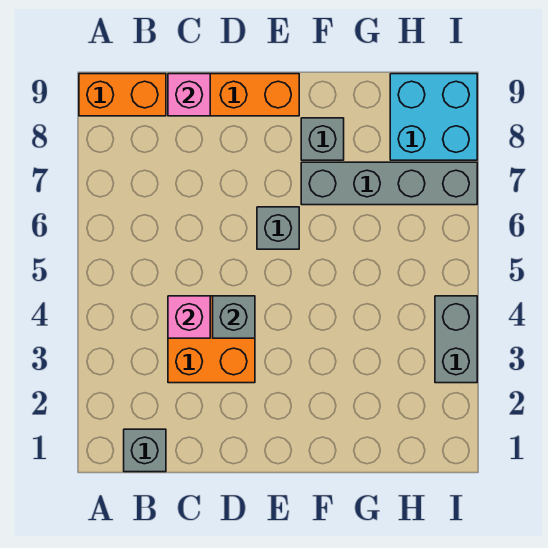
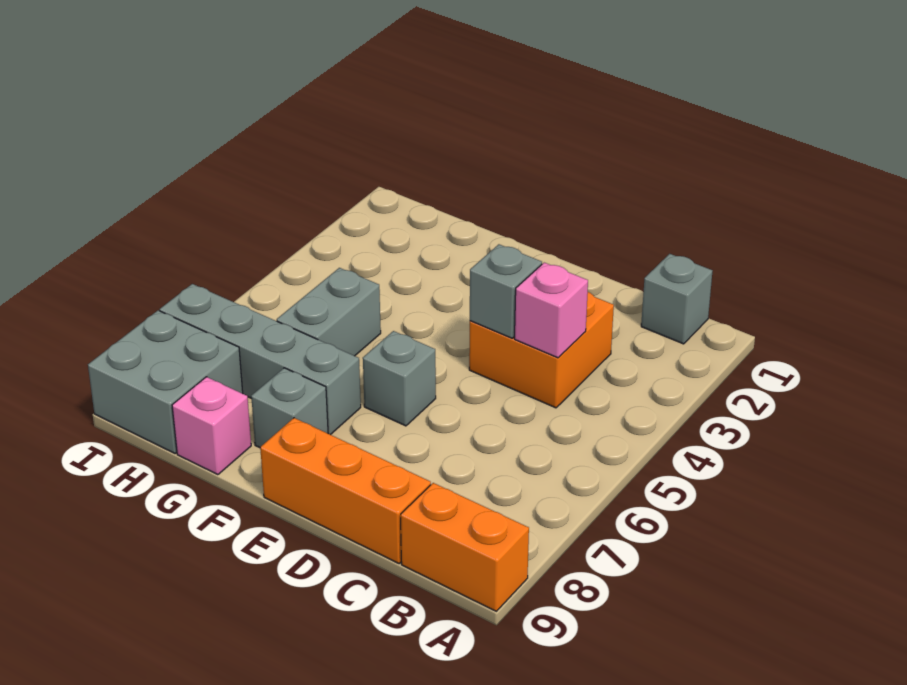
pink brick C9 level 2 -> pink brick G9 level 1
cyan brick H8:I9 level 1 -> grey brick H8:I9 level 1
grey brick I3:I4 level 1 -> grey brick G5:G6 level 1

